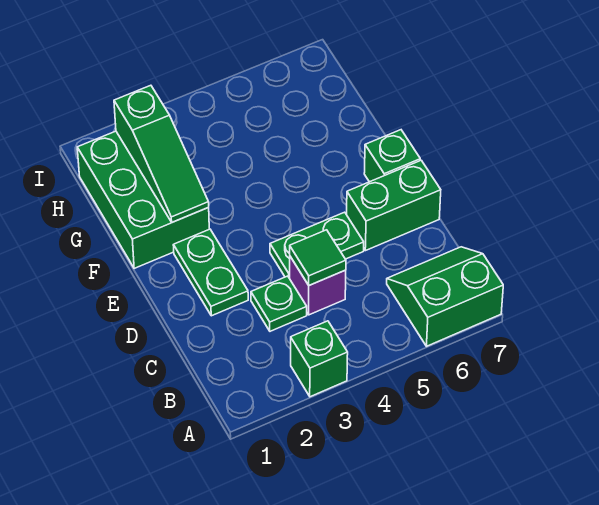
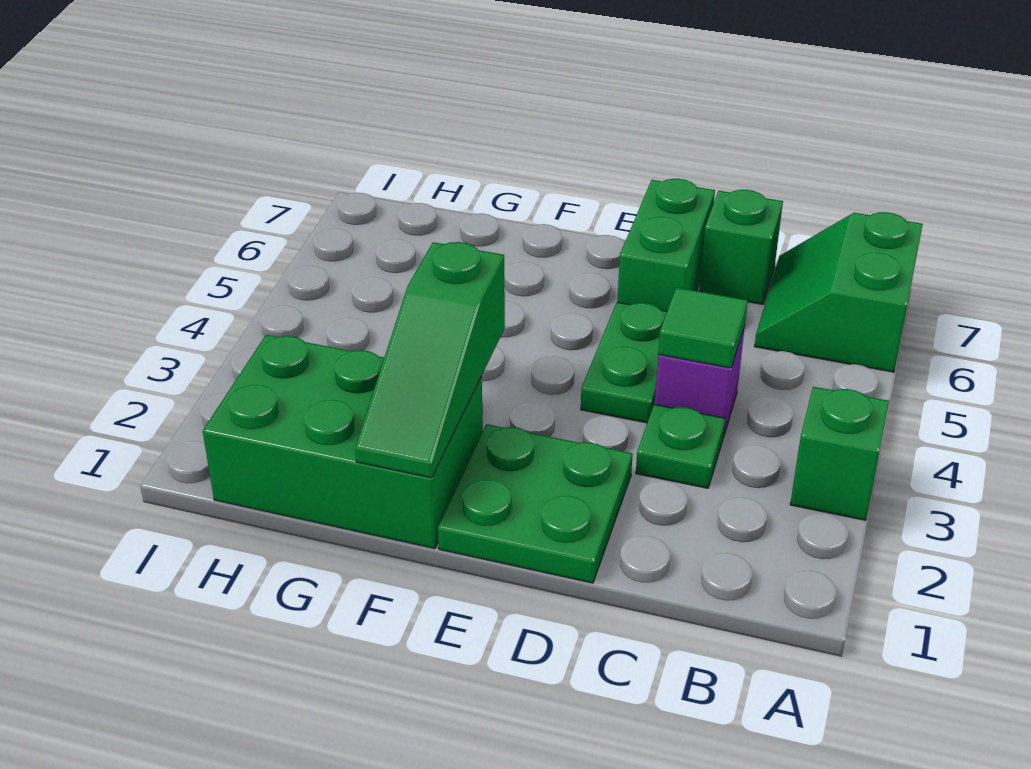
green plate D2:E2 level 1 -> green plate D1:E2 level 1
green brick E7 level 1 -> green brick C7 level 1
green slope F2:H2 level 2 top H -> green slope F1:F3 level 2 top 3

